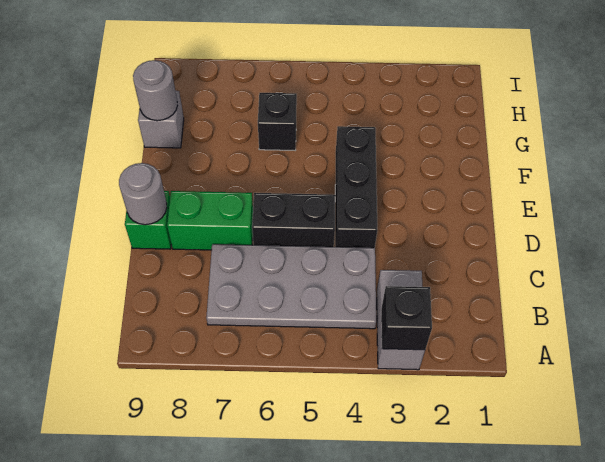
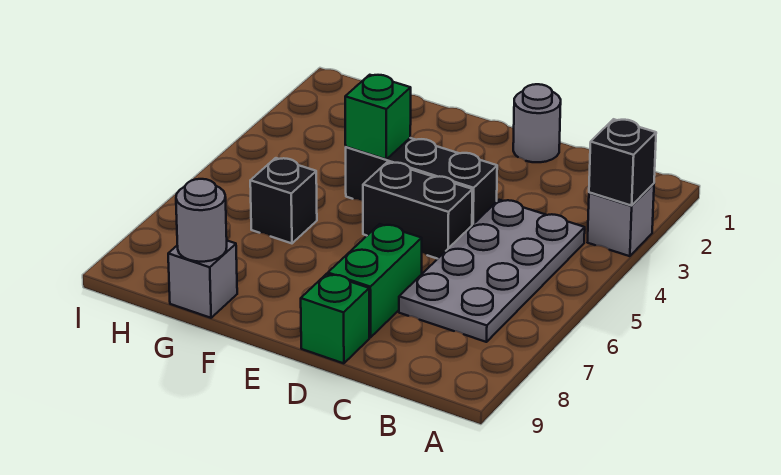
grey brick A3:B3 level 1 -> grey brick A3 level 1
black brick D5:D6 level 1 -> black brick D5:E5 level 1
grey round brick D9 level 2 -> grey round brick D1 level 1
none -> green brick F4 level 2

